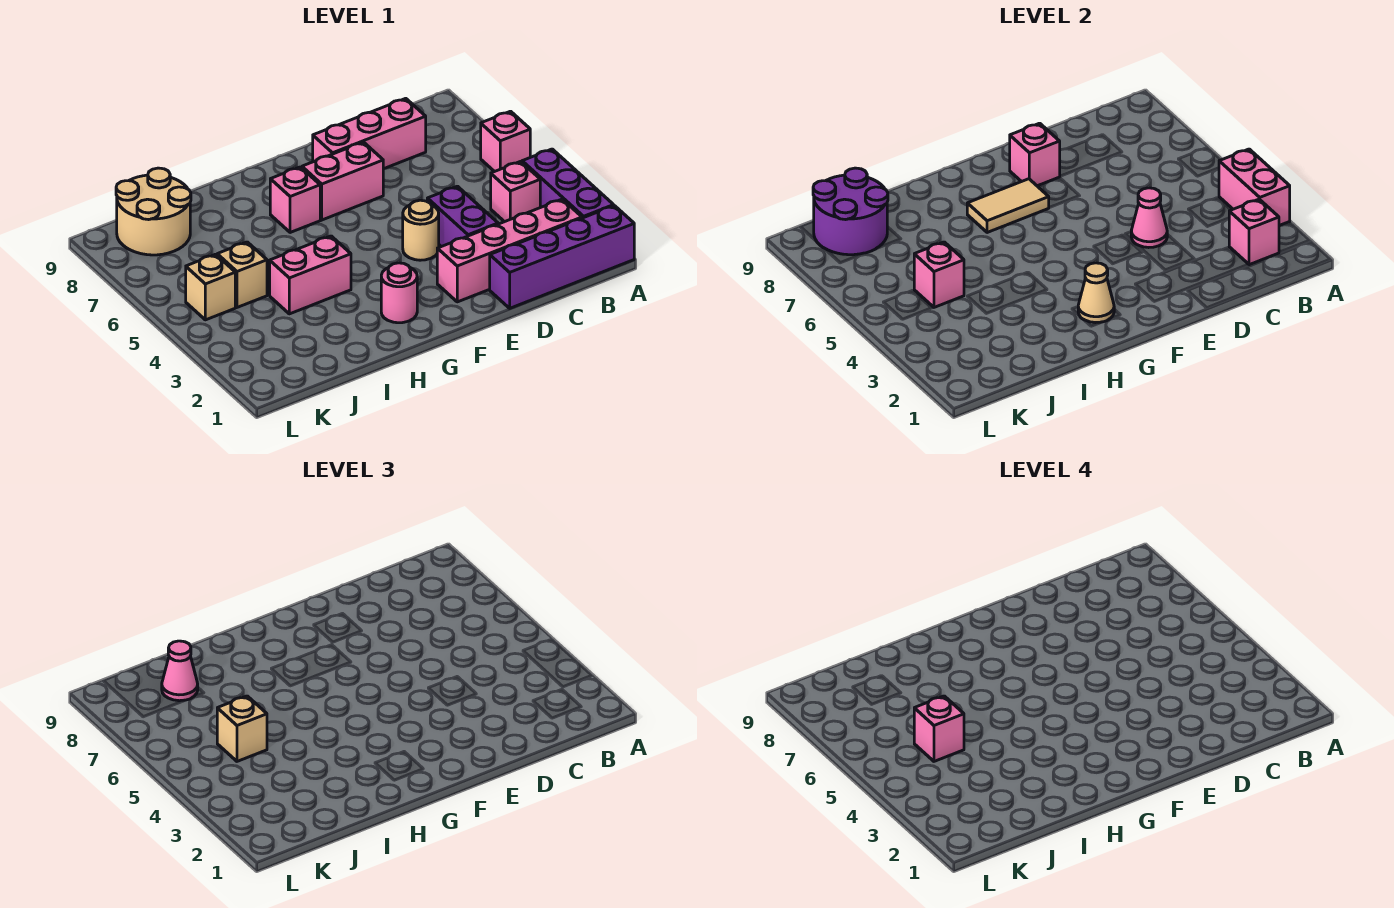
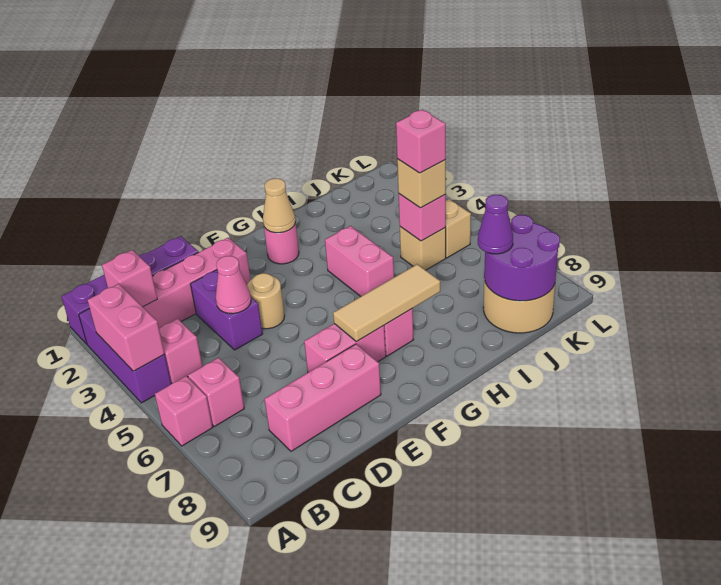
pink brick E8 level 2 -> pink brick B6 level 1
tan tile F7:G7 level 2 -> tan tile F7:H7 level 2
pink brick H4:I4 level 1 -> pink brick H4:H5 level 1
pink cone J8 level 3 -> purple cone J8 level 3

